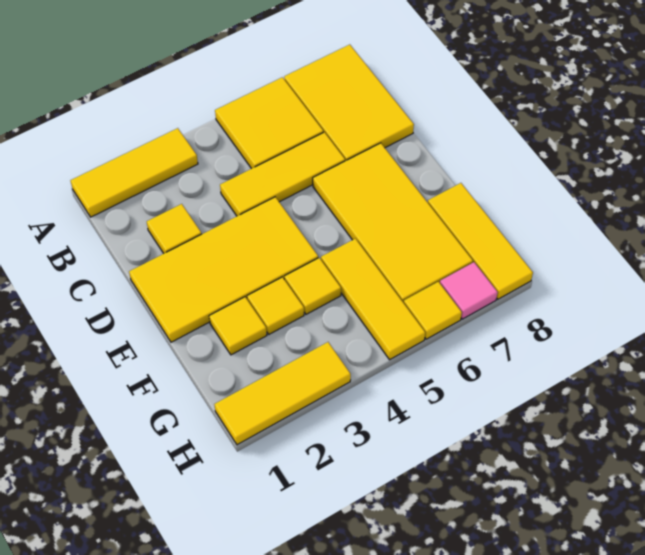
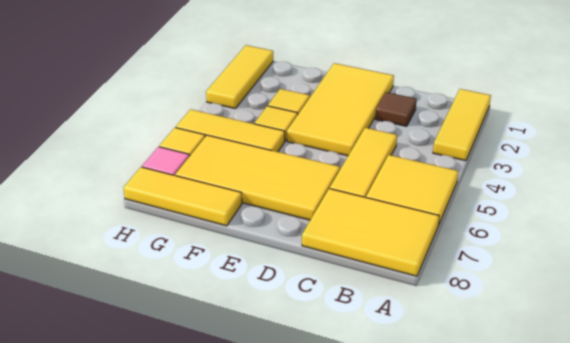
yellow tile C2 level 1 -> brown tile C2 level 1
yellow tile F2 level 1 -> none

